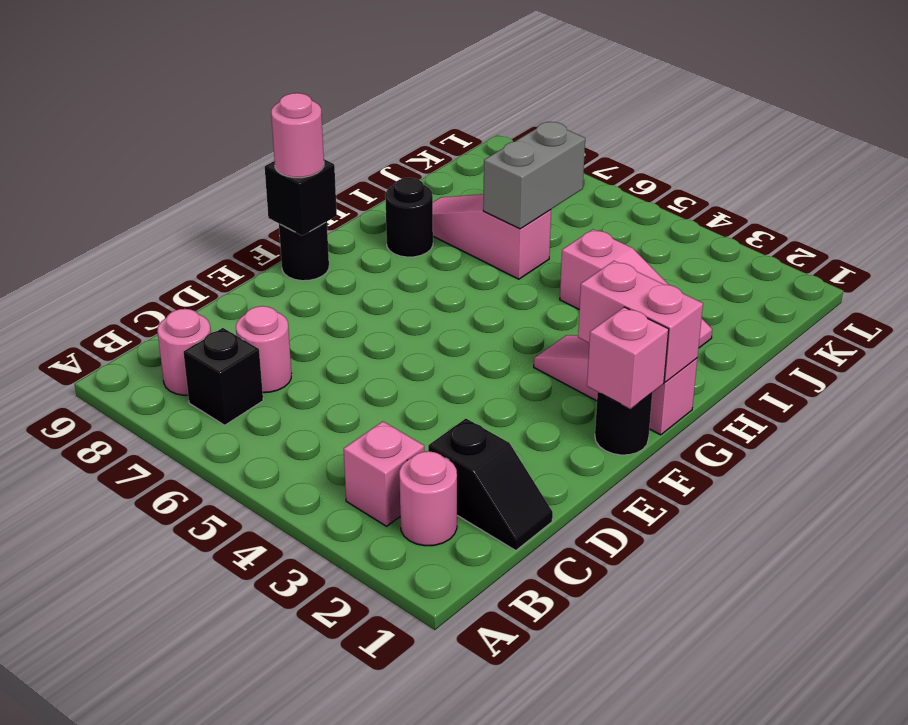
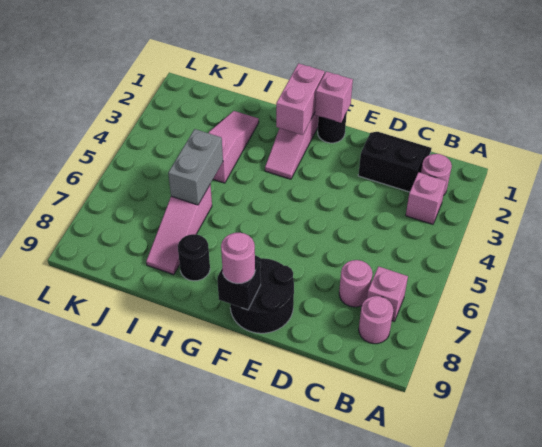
black brick B7 level 1 -> pink brick B7 level 1
black slope C1:C2 level 1 top 2 -> black slope C1:D2 level 1 top 2
black round brick F9 level 1 -> black round brick E8:F9 level 1
grey brick I6:J6 level 2 -> grey brick I5:I6 level 2

